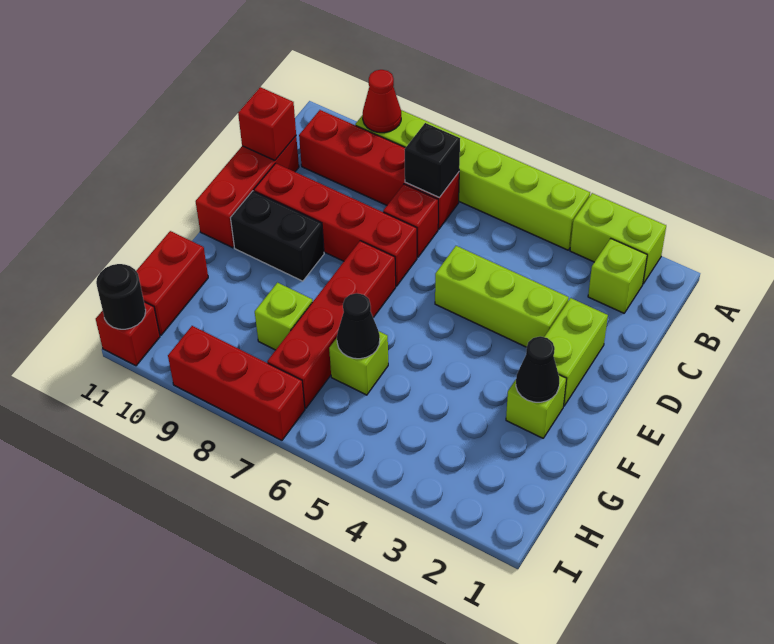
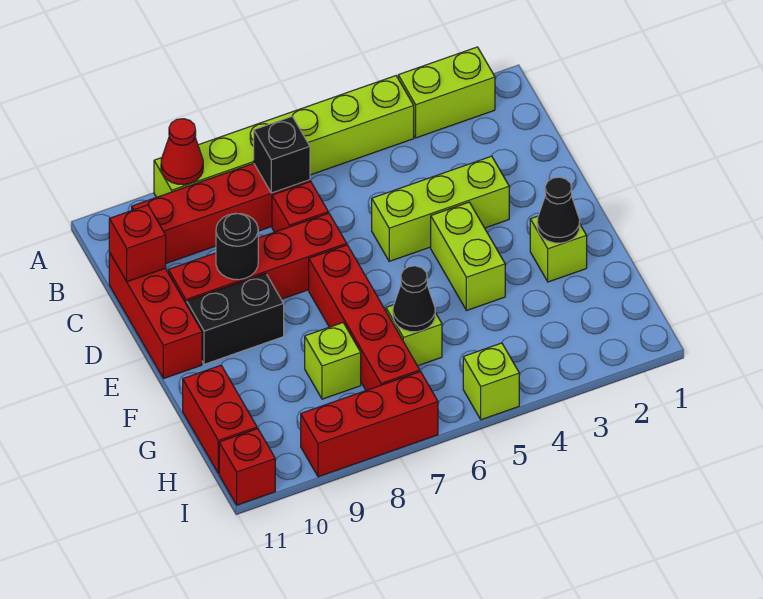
lime brick B2 level 1 -> lime brick I5 level 1
lime brick D2:E2 level 1 -> lime brick E4:F4 level 1
black round brick I11 level 2 -> black round brick D9 level 2

